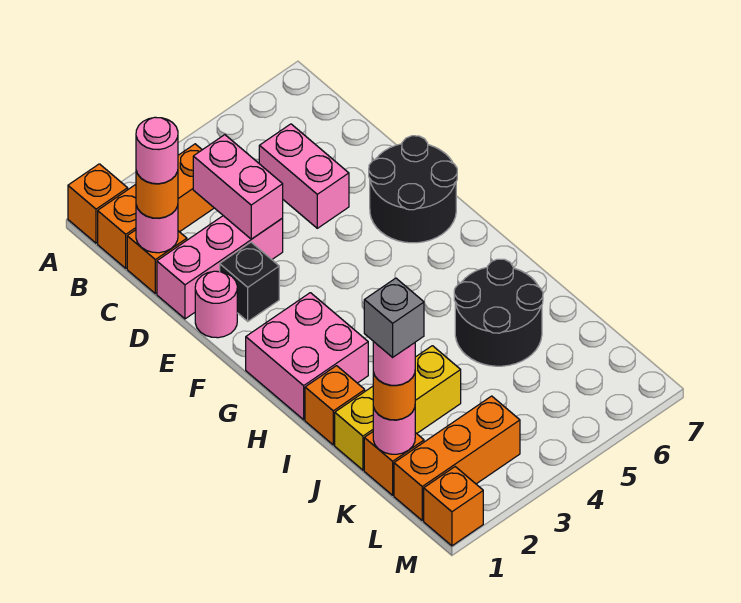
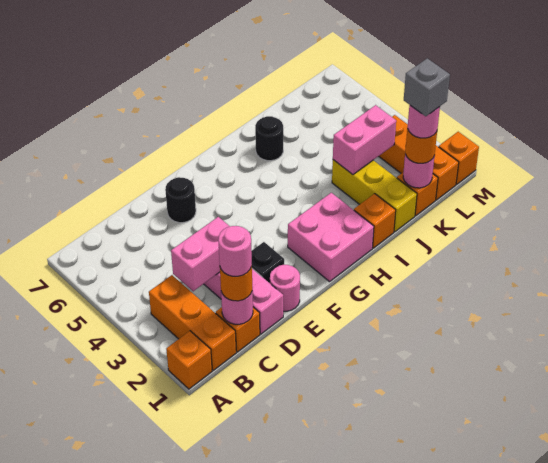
pink brick C5:D5 level 1 -> pink brick J3:K3 level 2
black round brick E6:F7 level 1 -> black round brick E6 level 1
black round brick I5:J6 level 1 -> black round brick I6 level 1

